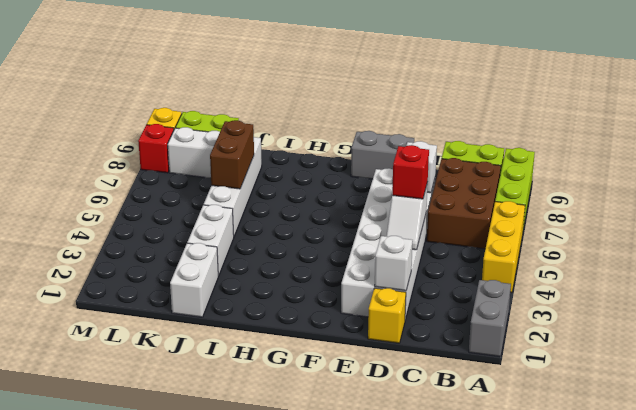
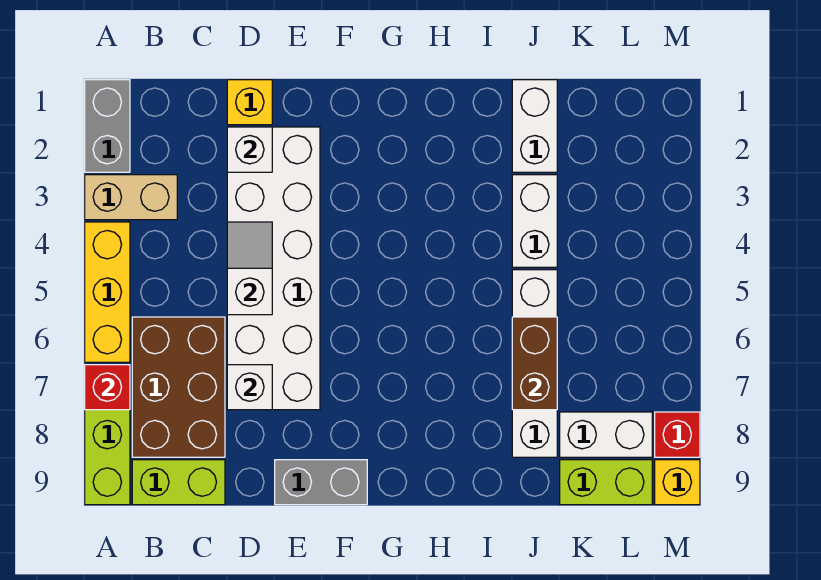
none -> tan brick A3:B3 level 1
red brick D5 level 3 -> red brick A7 level 2

